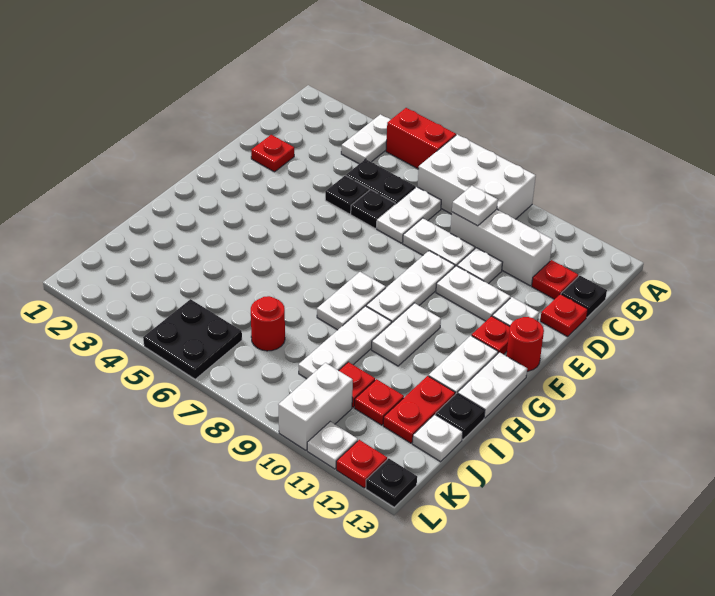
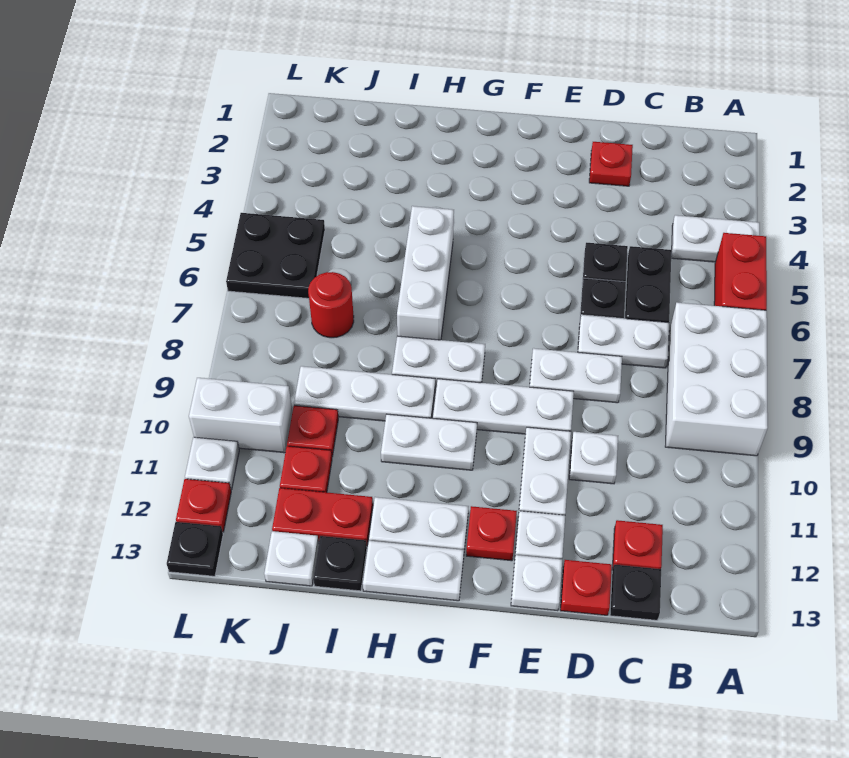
white brick C9:C11 level 1 -> white brick H5:H7 level 1
white plate C9 level 2 -> white plate E13 level 1
white plate D8:D9 level 1 -> white plate D8:E8 level 1
red round brick F13 level 1 -> none

